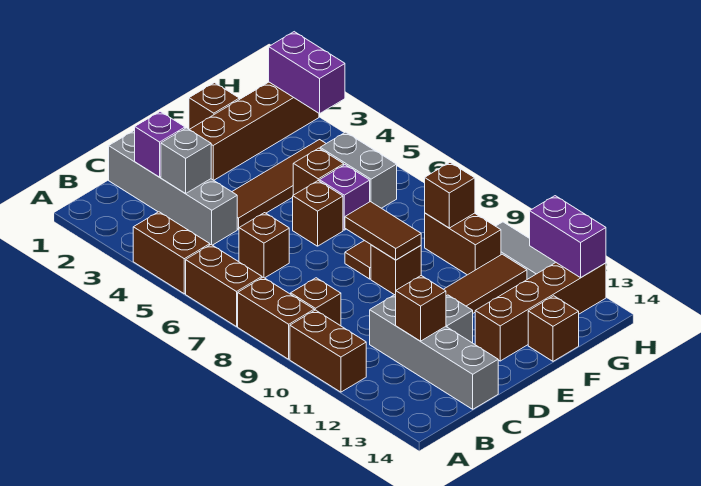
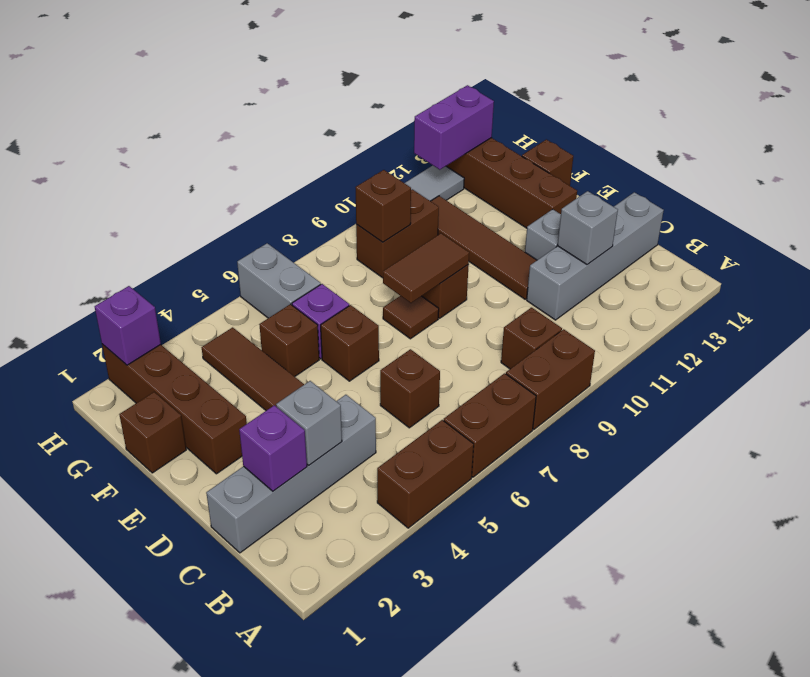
brown brick A10:A11 level 1 -> none
brown brick C12 level 2 -> grey brick C12 level 2
grey brick G5:G6 level 1 -> grey brick G6:H6 level 1
purple brick H2:H3 level 2 -> purple brick H2 level 2

